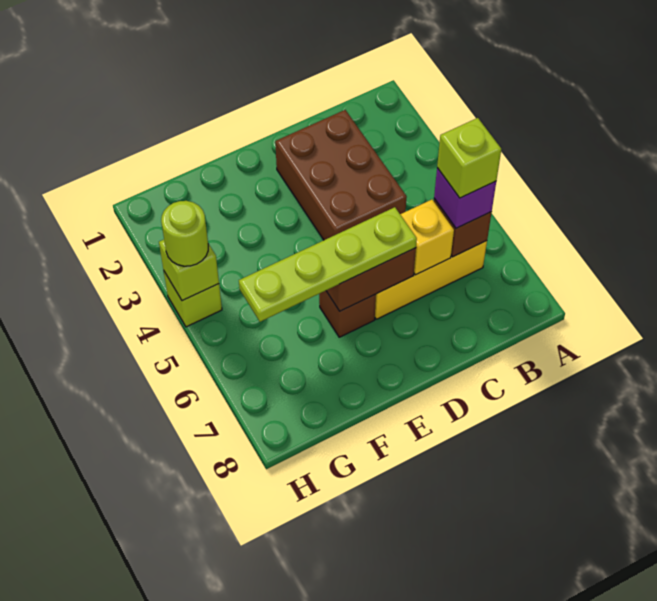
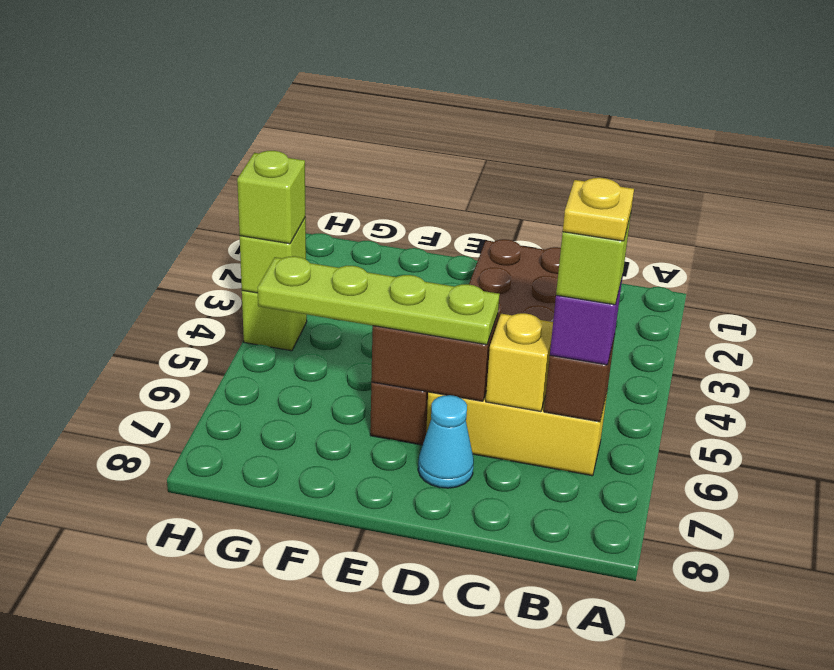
none -> yellow plate B6 level 5
none -> cyan cone D7 level 1
lime round brick H4 level 3 -> lime brick H4 level 3

